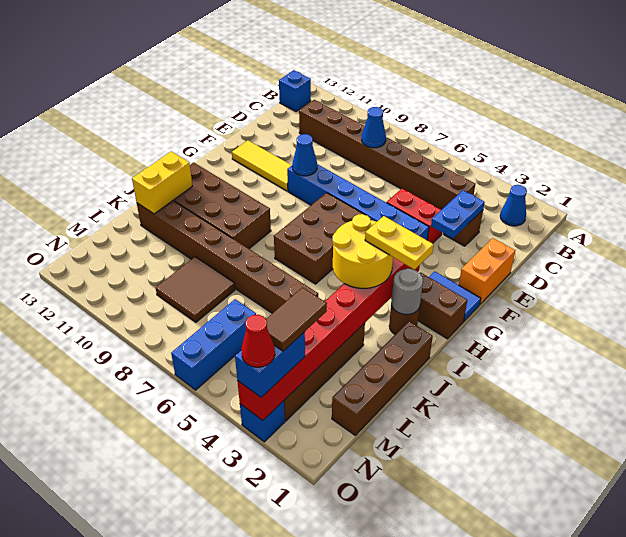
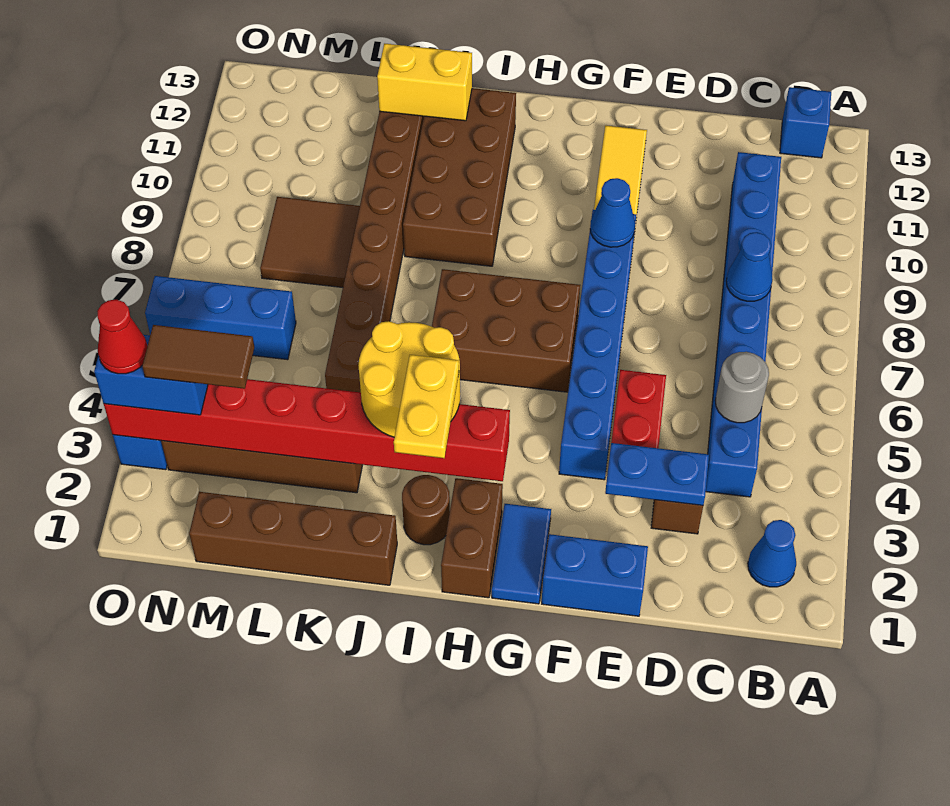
brown brick C4:C11 level 1 -> blue brick C4:C11 level 1
orange brick E1:F1 level 1 -> blue brick E1:F1 level 1
grey round brick I2 level 2 -> grey round brick C5 level 2

